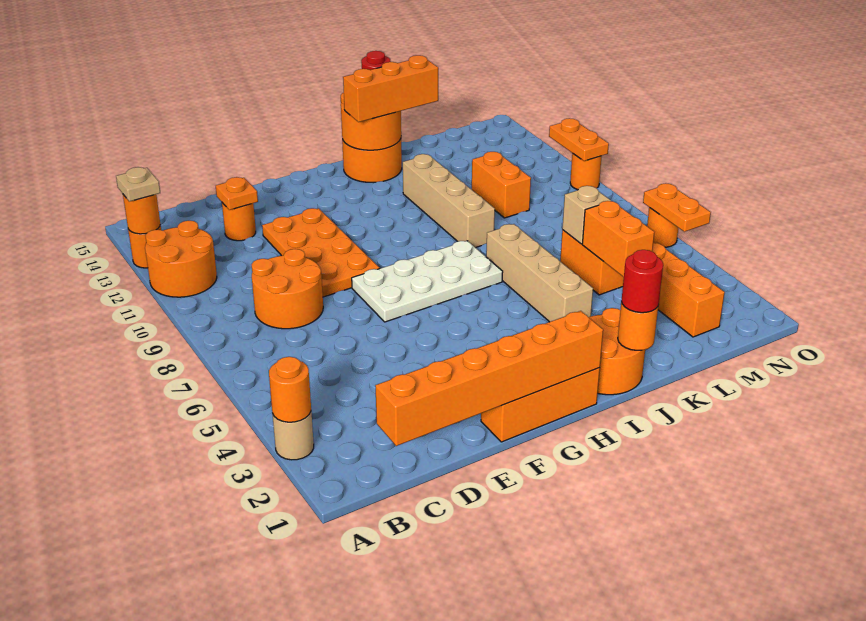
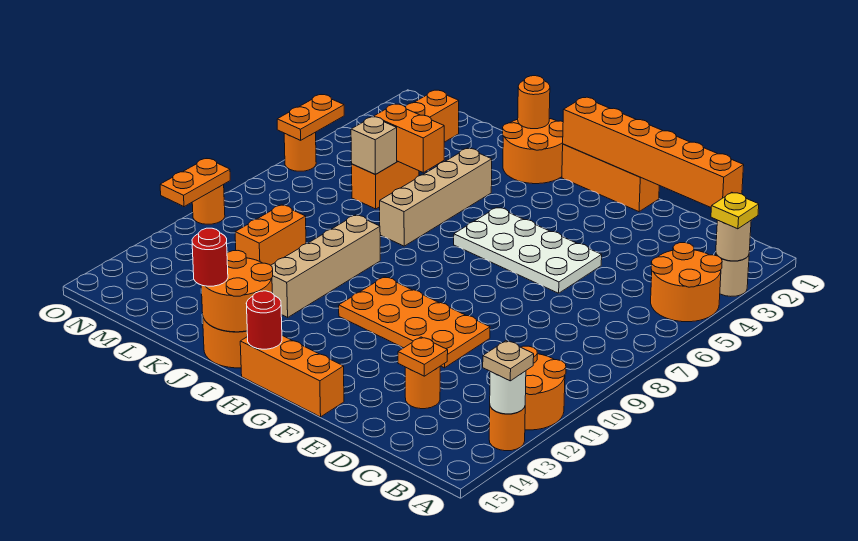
orange round brick A3 level 2 -> tan round brick A3 level 2
none -> yellow plate A3 level 3
orange round brick A13 level 2 -> white round brick A13 level 2
orange round brick C8:D9 level 1 -> orange round brick A4:B5 level 1
orange plate E9:F12 level 1 -> orange plate E10:H11 level 1
white plate F7:I8 level 1 -> white plate E5:H6 level 1
orange brick I14:K14 level 3 -> orange brick F15:H15 level 1
red round brick J1 level 3 -> red round brick H15 level 2
orange brick L4:L5 level 2 -> orange brick K5:L5 level 2

